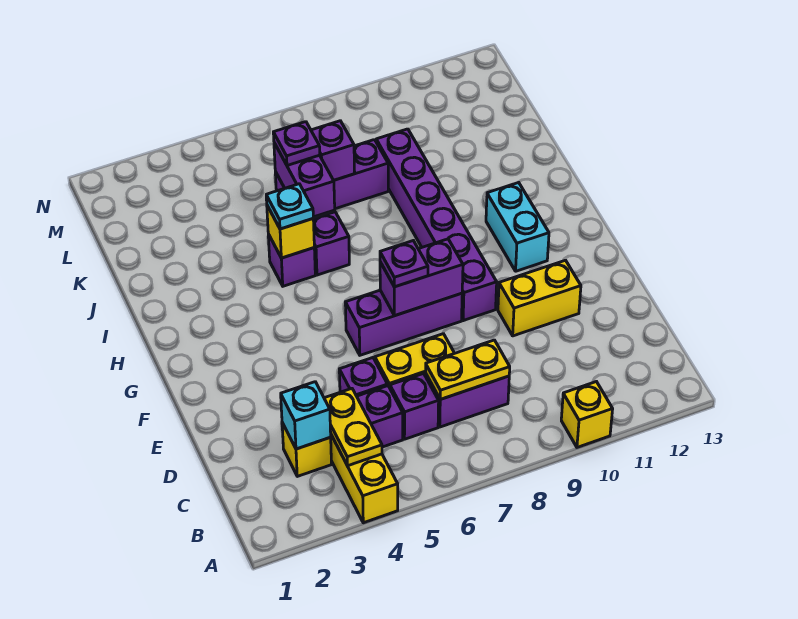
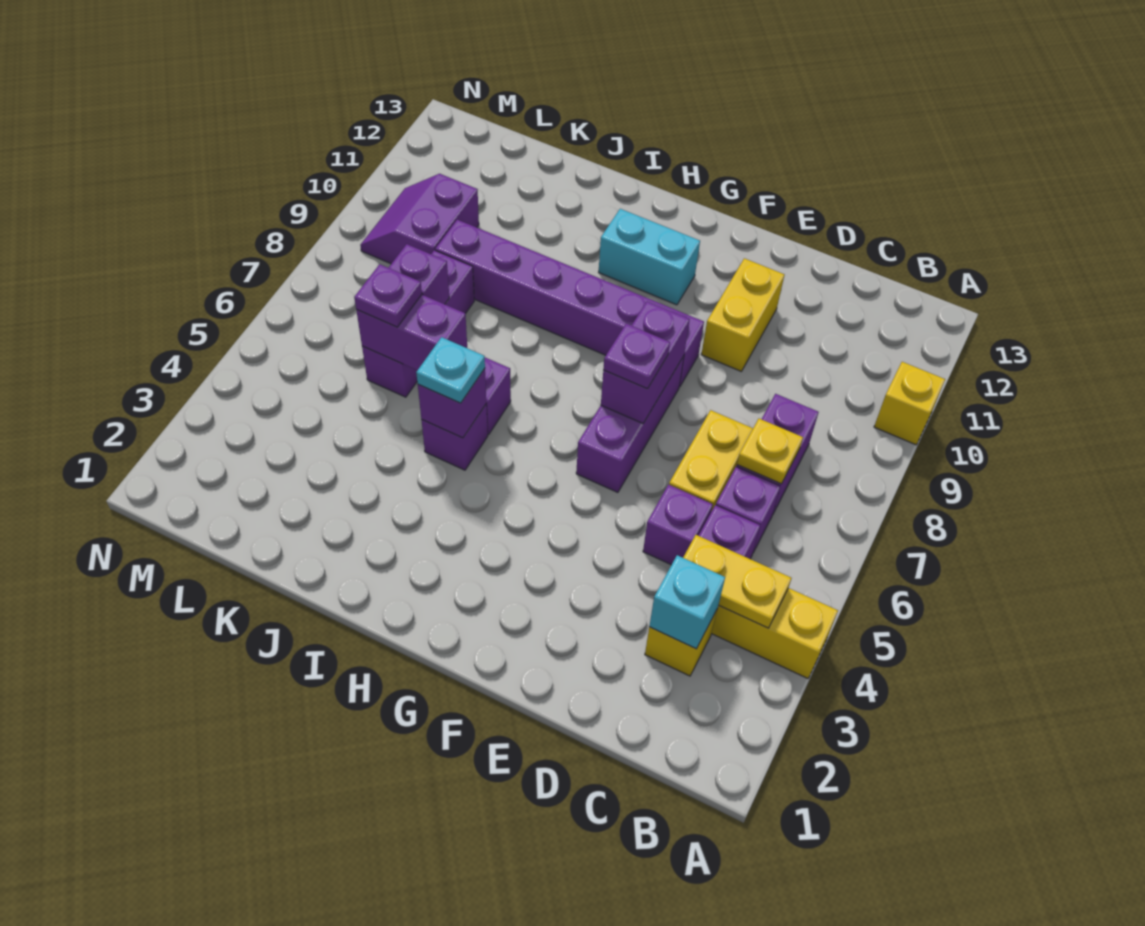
yellow plate C7:C8 level 2 -> yellow plate C7 level 2
yellow brick I5 level 2 -> purple brick I5 level 2
none -> purple slope L9:M10 level 1 top L

